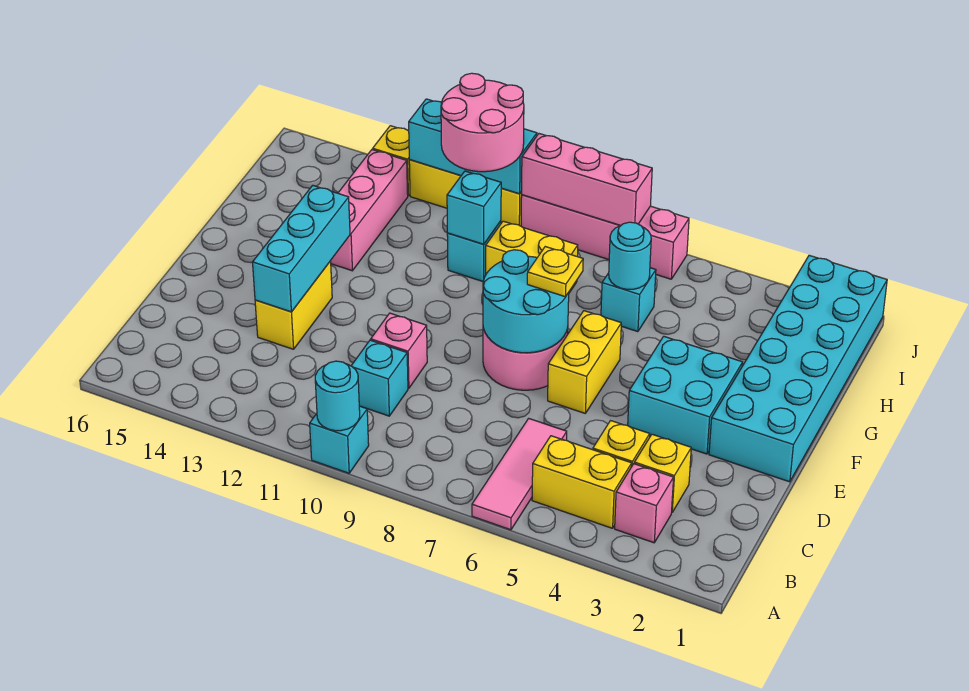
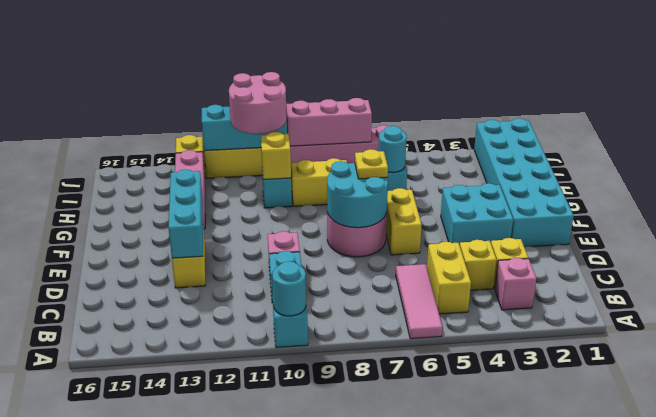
yellow brick B4:B5 level 1 -> yellow brick B5:C5 level 1
cyan brick H10 level 2 -> yellow brick H10 level 2

